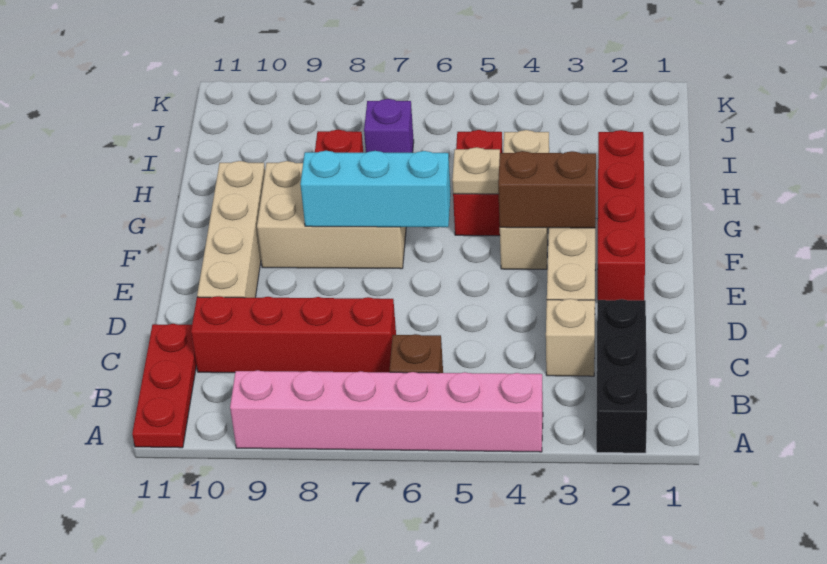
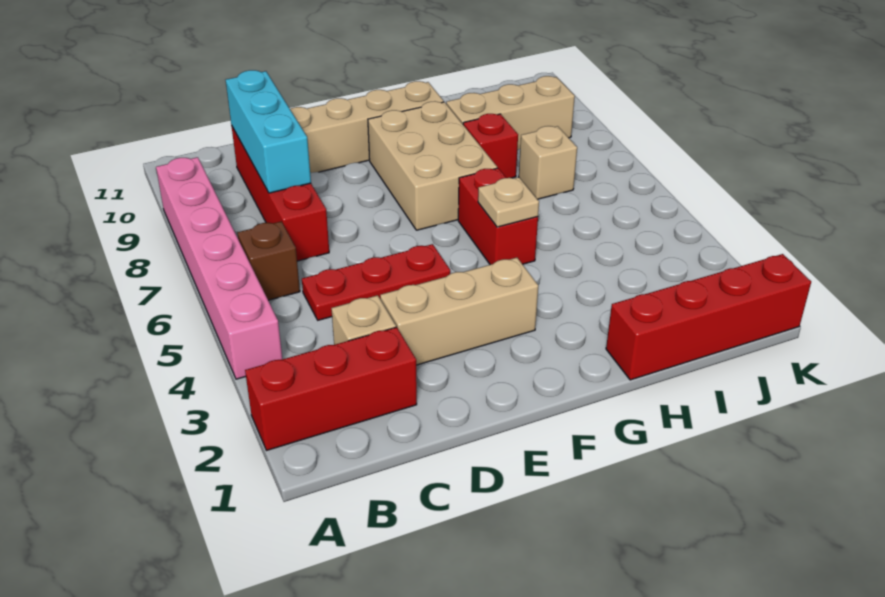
black brick A2:C2 level 1 -> red brick A2:C2 level 1
red plate A11:C11 level 1 -> red plate C5:E5 level 1
red brick E2:H2 level 1 -> red brick H1:K1 level 1
brown brick F3:F4 level 2 -> none
tan brick F4:H4 level 1 -> tan brick H9:J9 level 1
cyan brick F6:F8 level 2 -> cyan brick C8:C10 level 2
red brick G5:H5 level 1 -> red brick G5:G6 level 1
purple brick I7 level 1 -> tan brick I7 level 1

